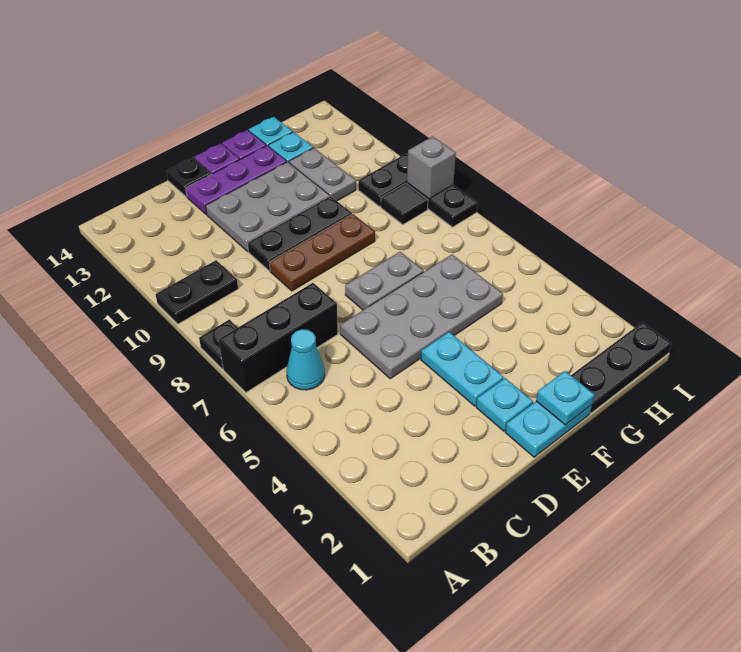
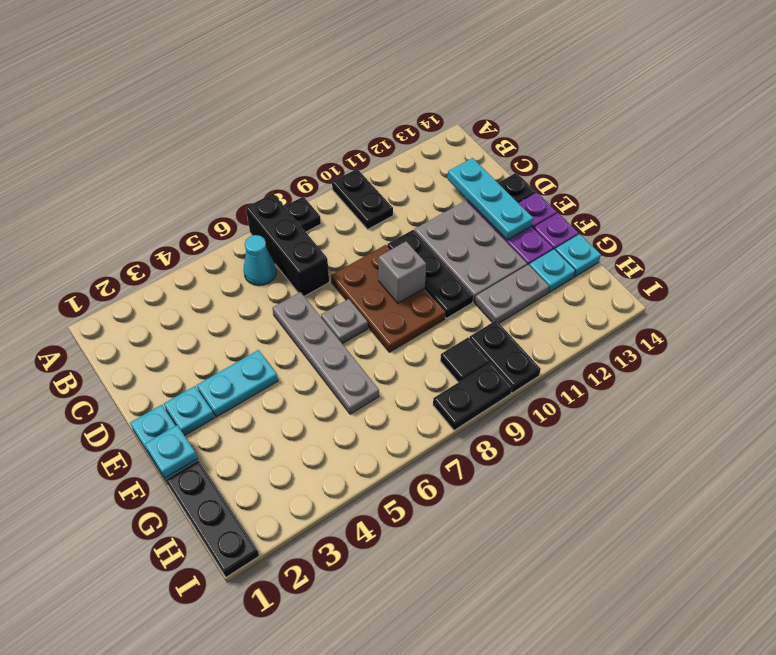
none -> cyan plate C13:E13 level 2
grey plate D5:G6 level 1 -> grey plate D6:G6 level 1
brown plate D9:F9 level 1 -> brown plate D8:F9 level 1
grey plate E7:F7 level 1 -> grey plate E7 level 1
grey brick I9 level 2 -> grey brick E9 level 2

